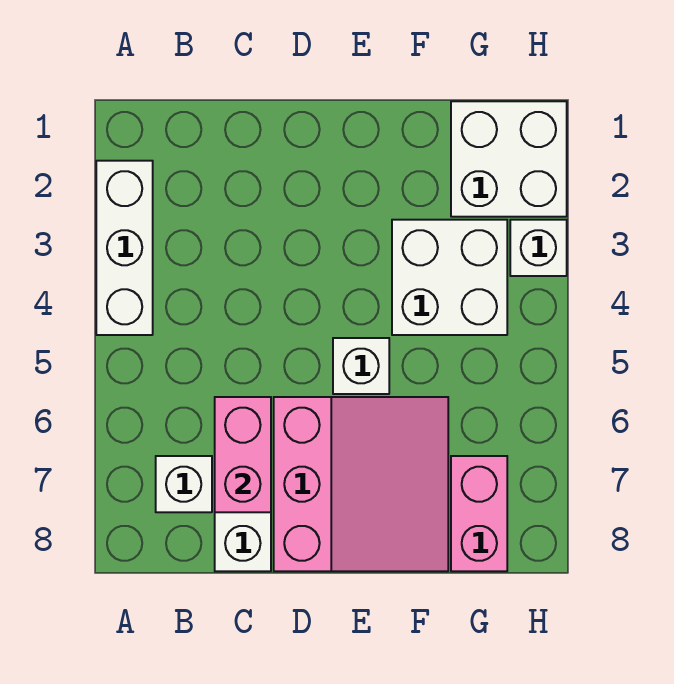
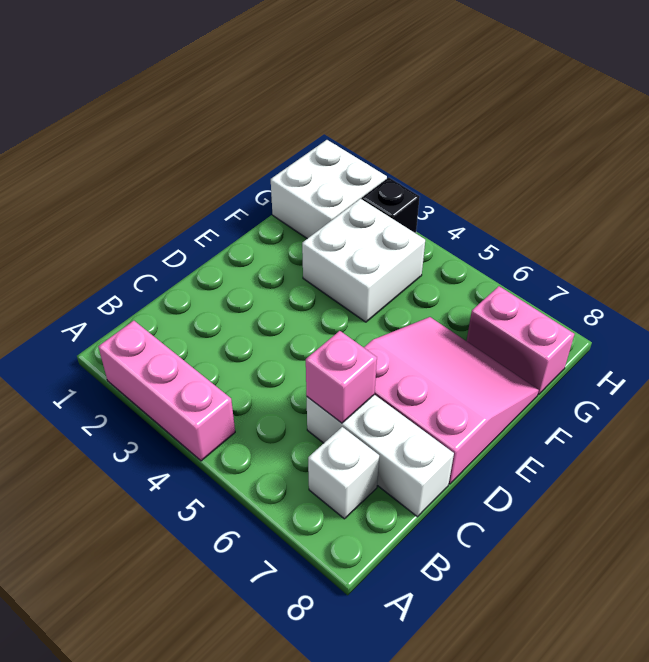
white brick A2:A4 level 1 -> pink brick A2:A4 level 1
pink brick C6:C7 level 2 -> pink brick C6 level 2
white brick E5 level 1 -> none
white brick H3 level 1 -> black brick H3 level 1

